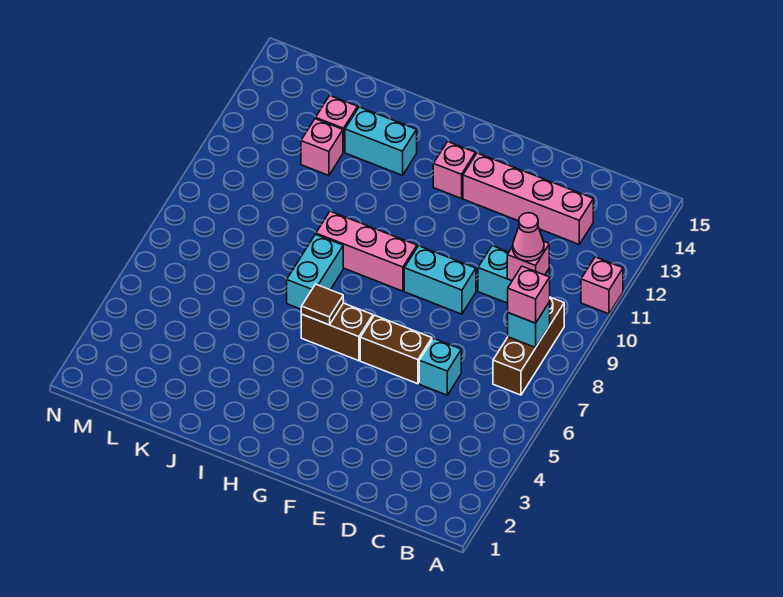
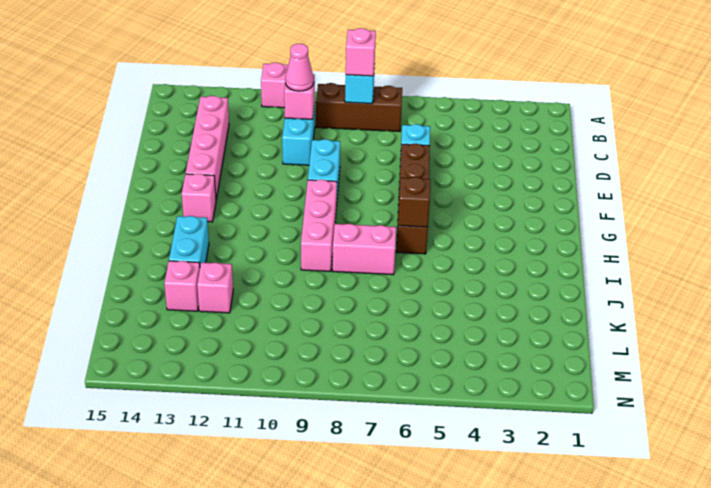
brown tile H6 level 2 -> brown brick H6 level 2
cyan brick I7:I8 level 1 -> pink brick I7:I8 level 1

